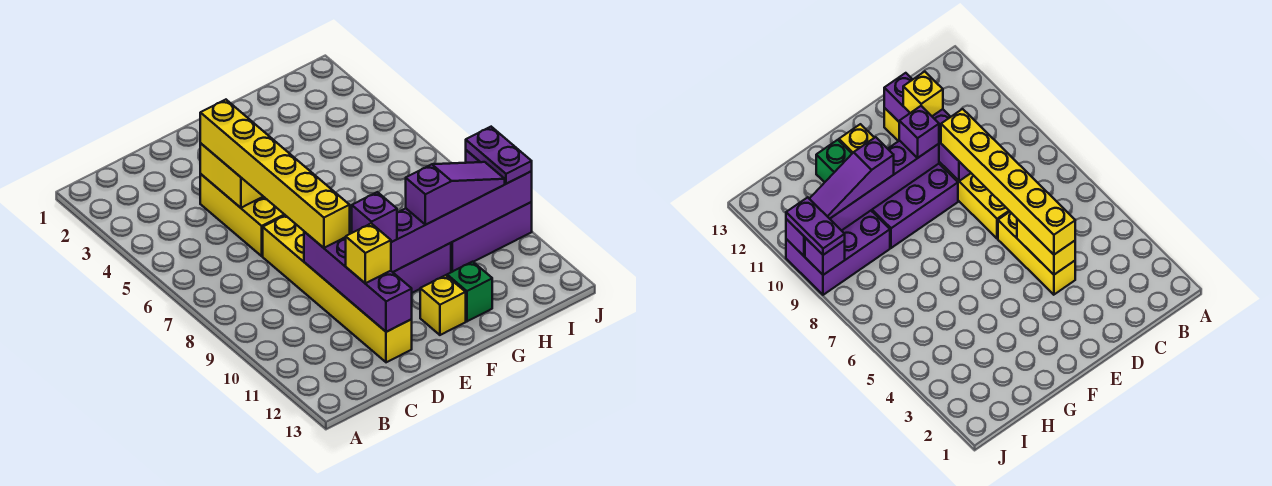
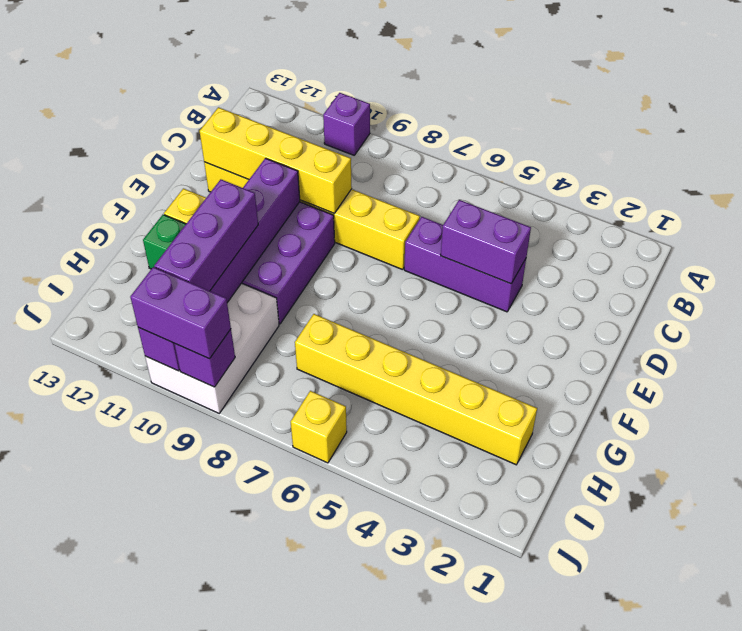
yellow brick D4:D6 level 1 -> purple brick D4:D6 level 1
yellow brick D4:D5 level 2 -> purple brick D4:D5 level 2
yellow brick D4:D9 level 3 -> yellow brick H2:H7 level 1
purple brick D9:D12 level 2 -> yellow brick D9:D12 level 2
yellow brick D11 level 3 -> yellow brick J6 level 1
purple brick E10 level 3 -> purple brick A10 level 1
purple slope G10:I10 level 3 top G -> purple brick G10:I10 level 3
purple brick H9:J10 level 1 -> white brick H9:J10 level 1
purple plate J9:J10 level 3 -> purple brick J9:J10 level 3

